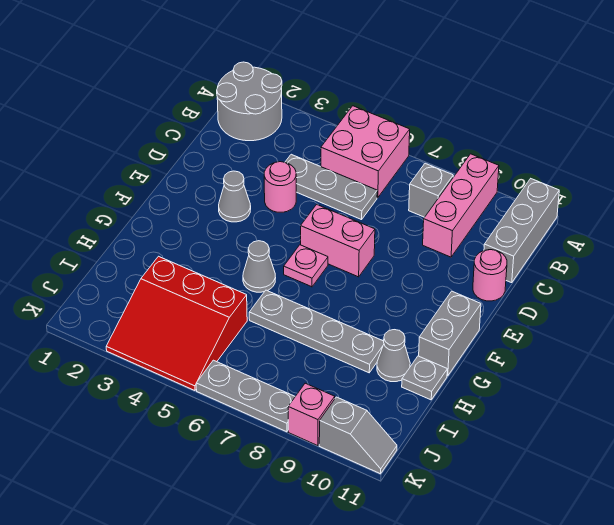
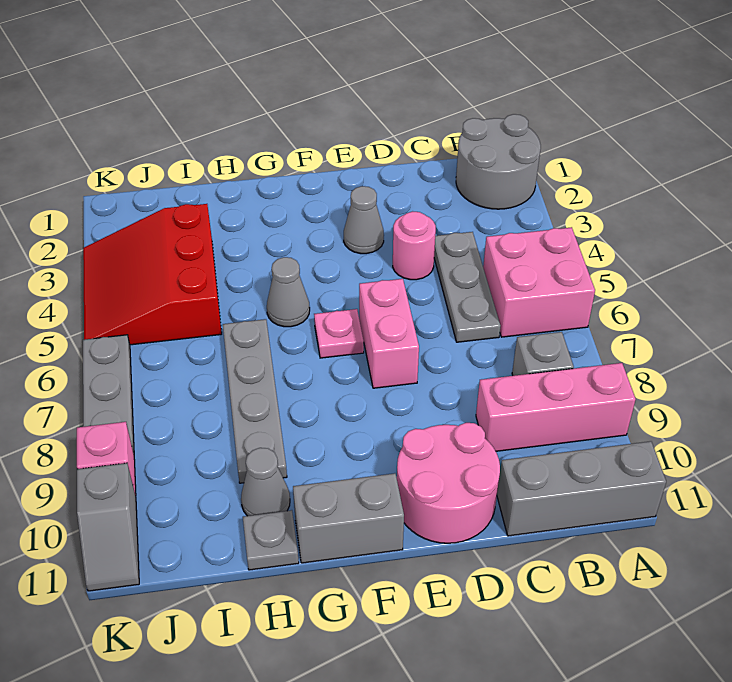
pink round brick D11 level 1 -> pink round brick D10:E11 level 1

